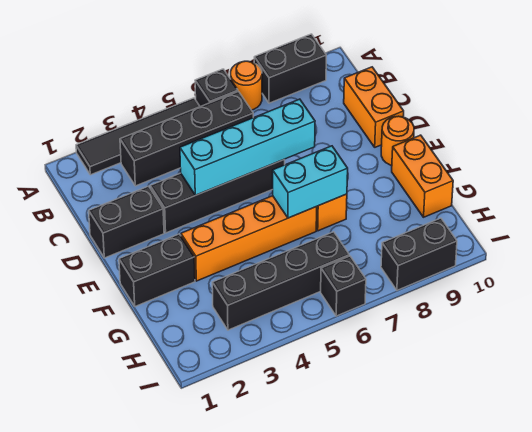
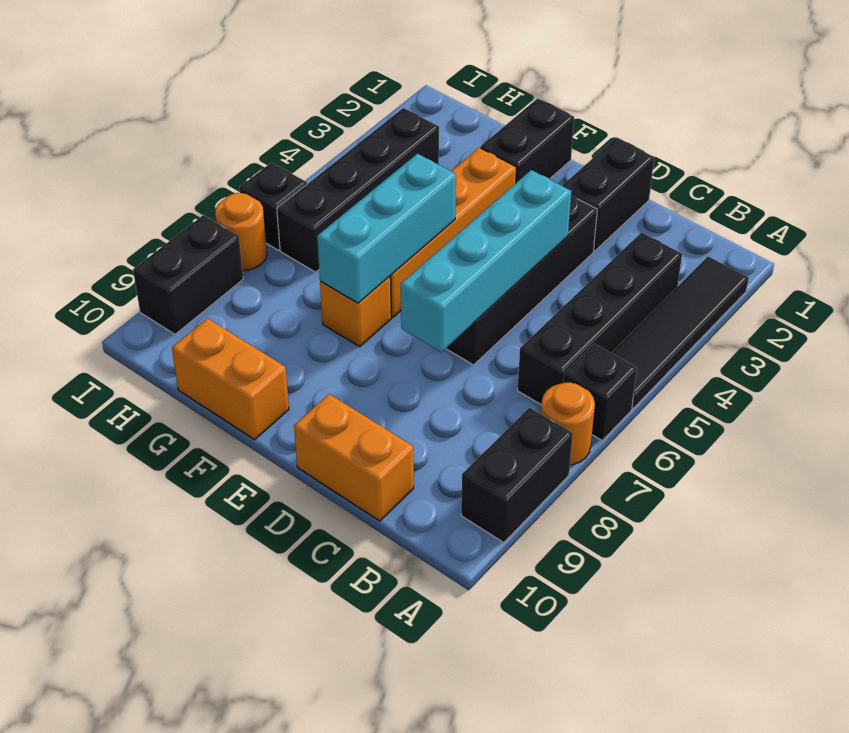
orange round brick E10 level 1 -> orange round brick I7 level 1
cyan brick F6:F7 level 2 -> cyan brick F5:F7 level 2

